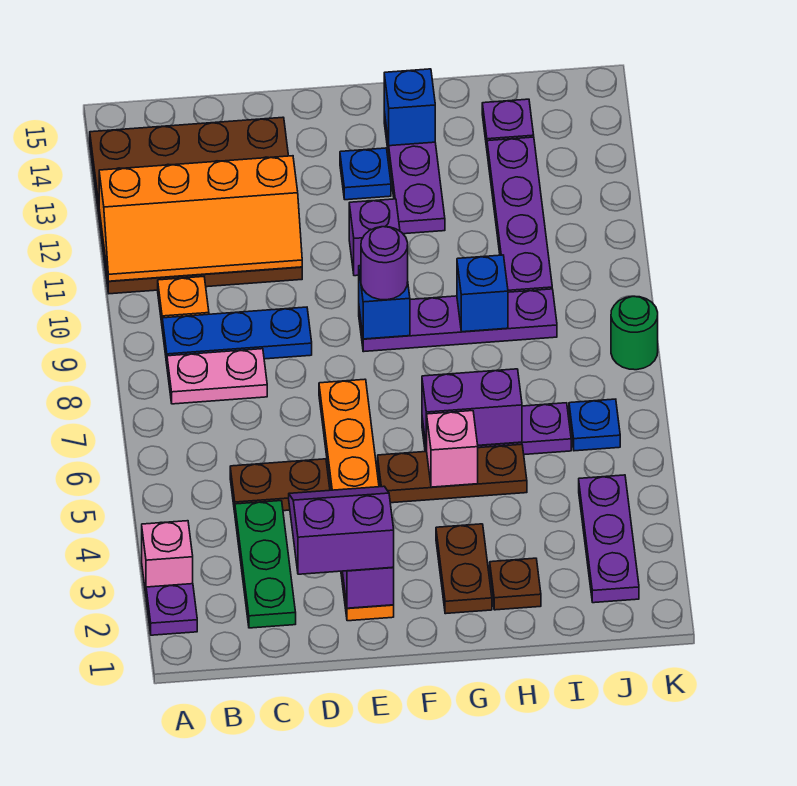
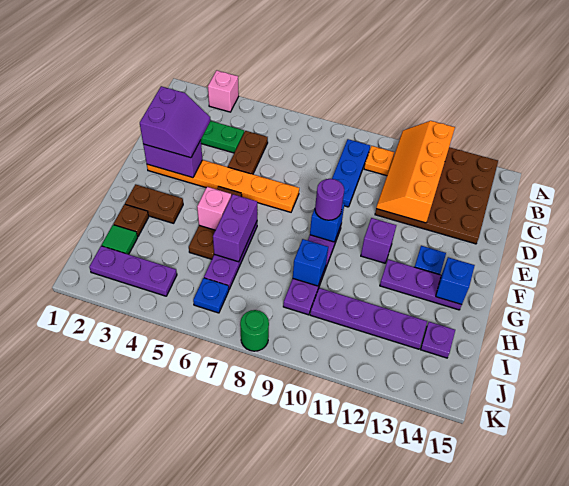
purple plate A2 level 1 -> none
pink plate B8:C8 level 1 -> none
none -> green tile I2 level 1

